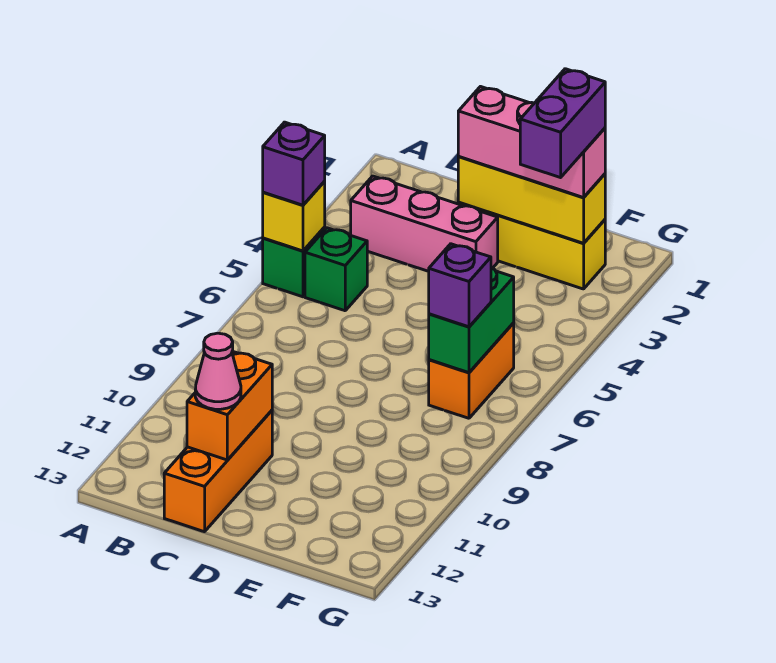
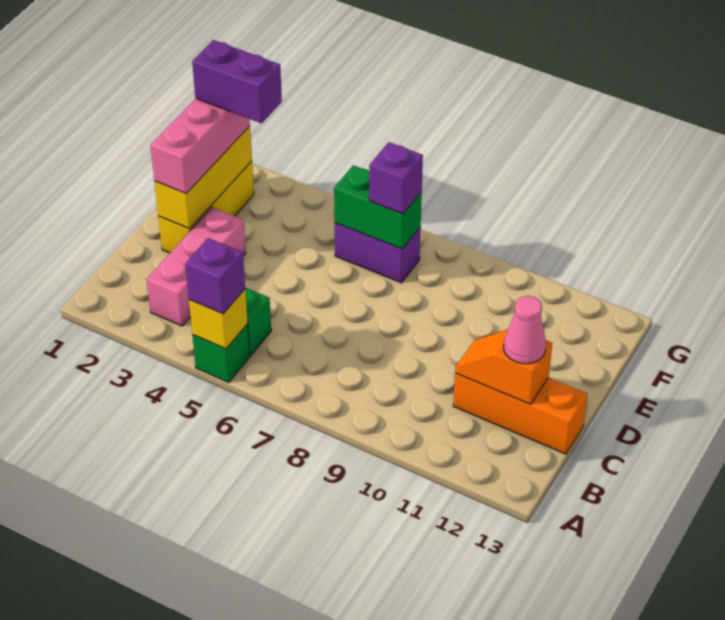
orange brick C11:C12 level 2 -> orange slope C11:C12 level 2 top 12
orange brick F6:F7 level 1 -> purple brick F6:F7 level 1

